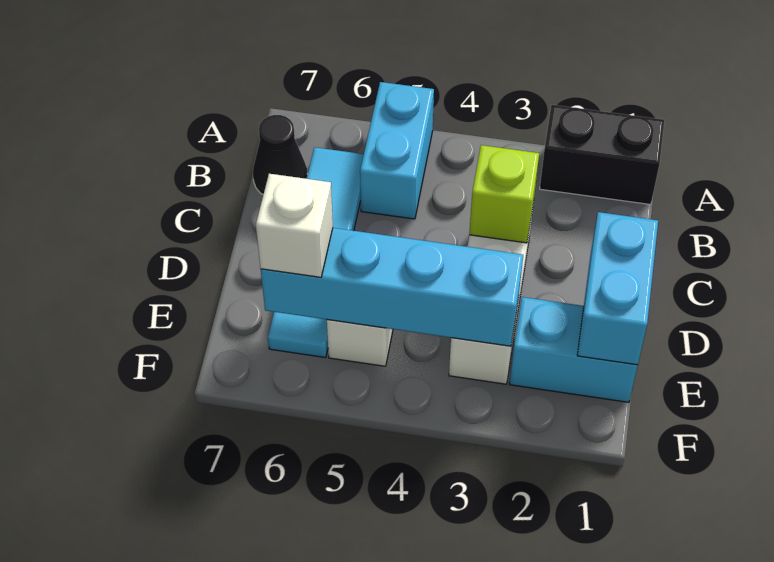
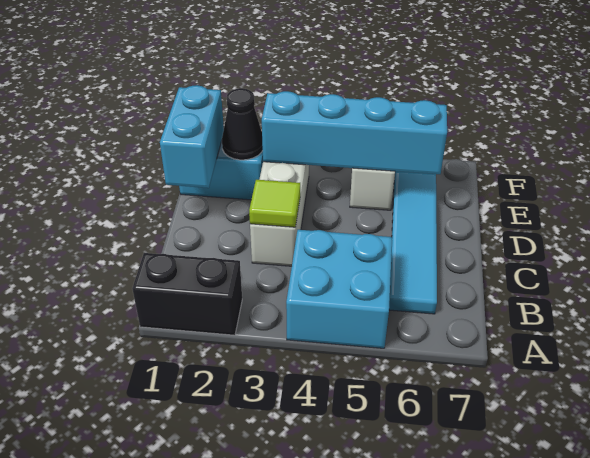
cyan brick A5:B5 level 1 -> cyan brick A4:B5 level 1
black cone B7 level 1 -> black cone E2 level 2
lime brick C3 level 2 -> lime tile C3 level 2
white brick E6 level 3 -> none

